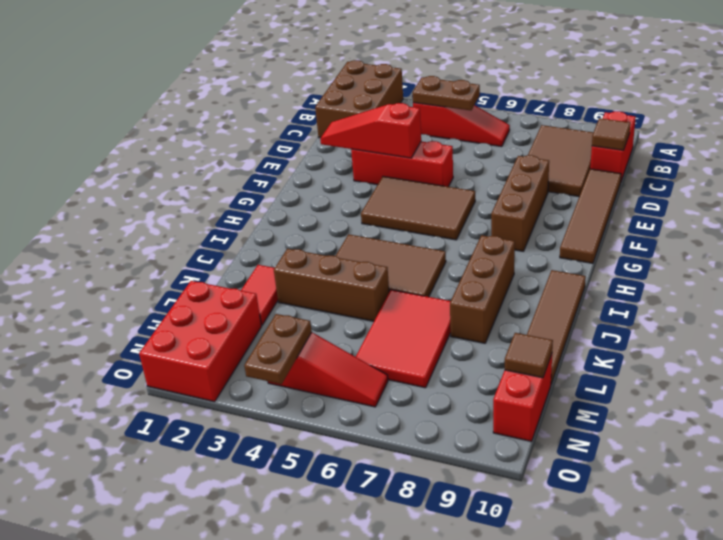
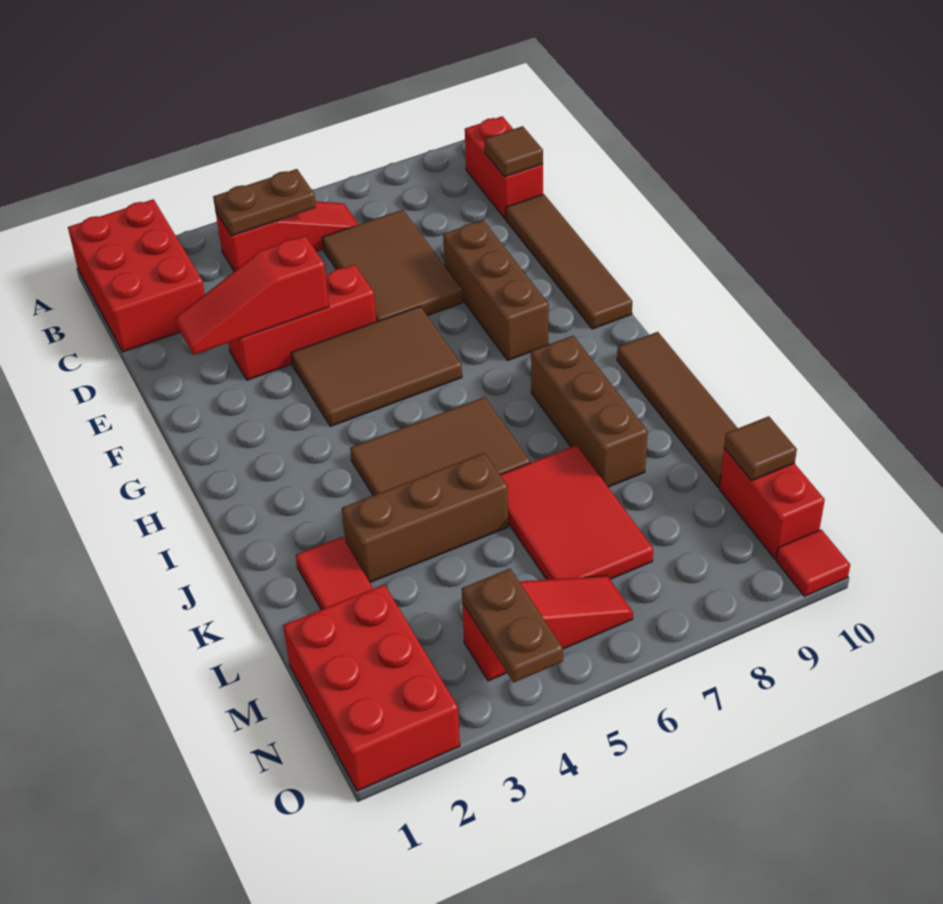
brown brick A1:C2 level 1 -> red brick A1:C2 level 1
brown tile B8:D9 level 1 -> brown tile C6:E7 level 1
none -> red tile O10 level 1

